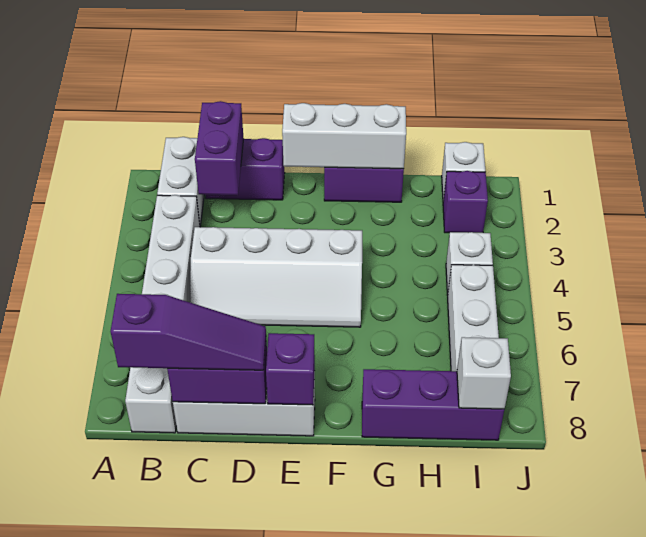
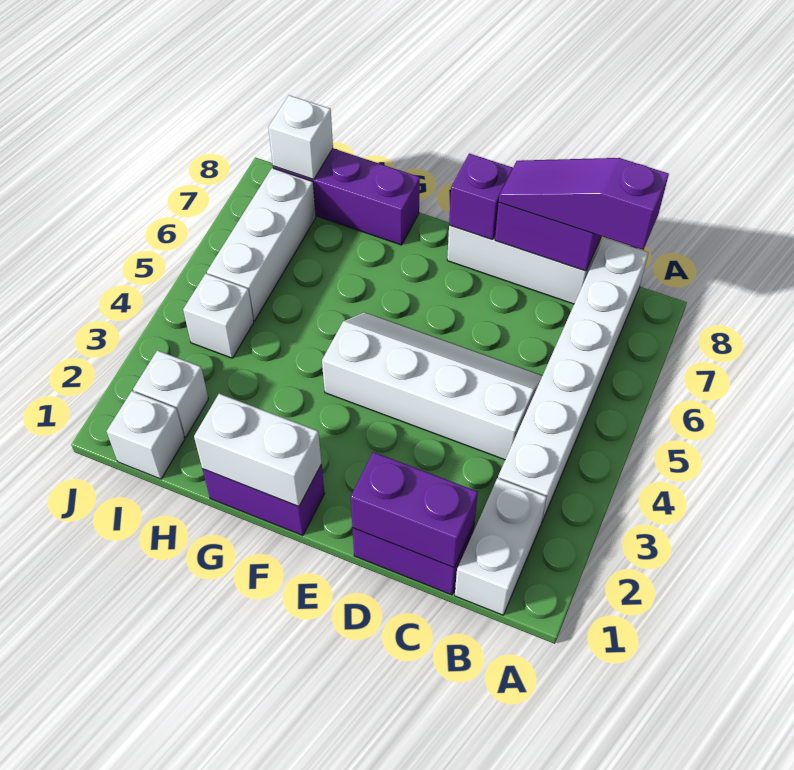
purple brick C1:C2 level 2 -> purple brick C1:D1 level 2
white brick E1:G1 level 2 -> white brick F1:G1 level 2
purple brick I2 level 1 -> white brick I2 level 1

